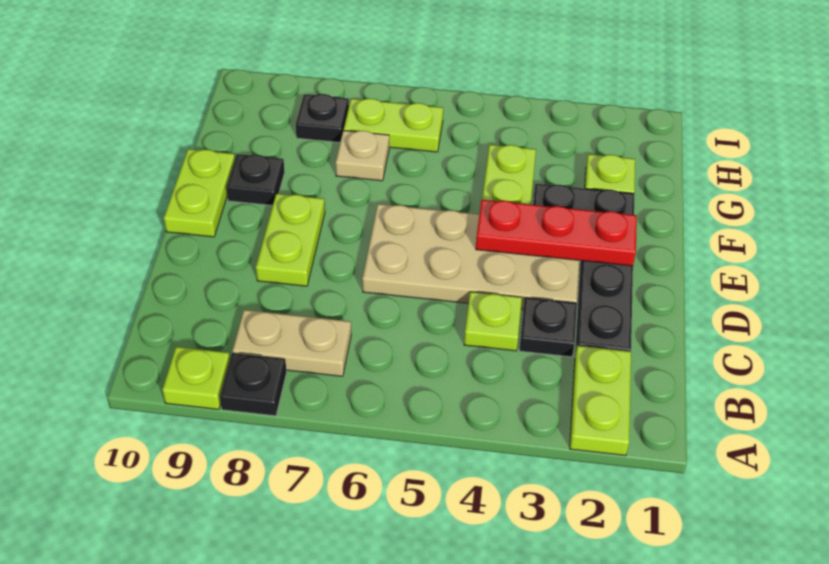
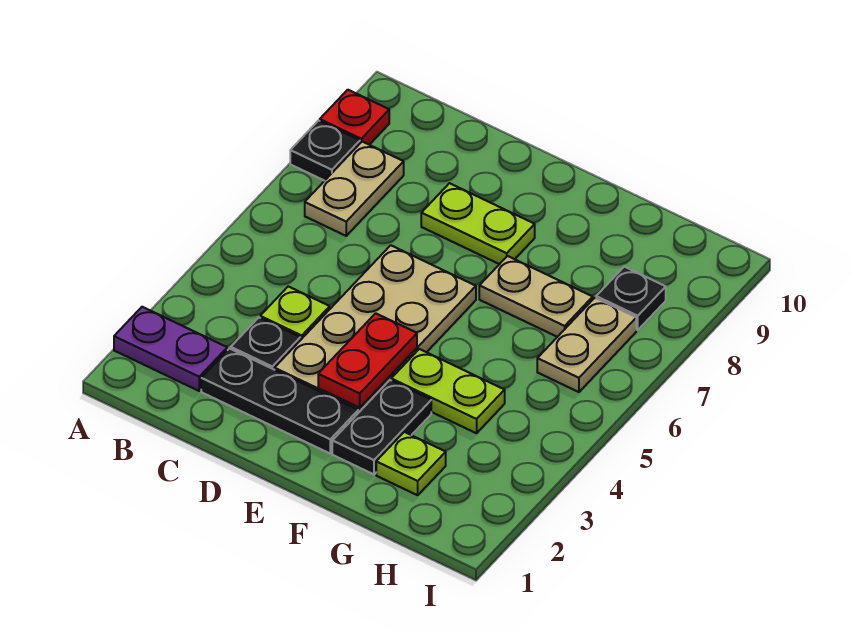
lime plate A2:B2 level 1 -> purple plate A2:B2 level 1
lime plate A9 level 1 -> red plate A9 level 1
red plate E2:E4 level 2 -> red plate E3:E4 level 2
lime plate E10:F10 level 1 -> none
black plate F9 level 1 -> none
tan plate G7 level 1 -> tan plate F7:G7 level 1
lime plate H6:H7 level 1 -> tan plate H6:H7 level 1

